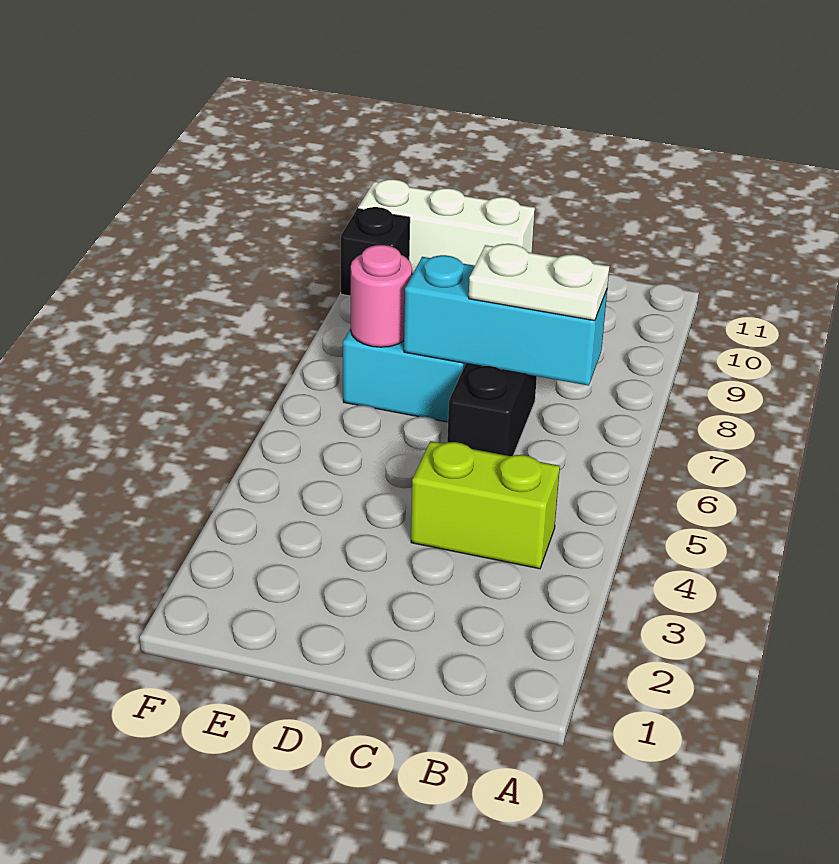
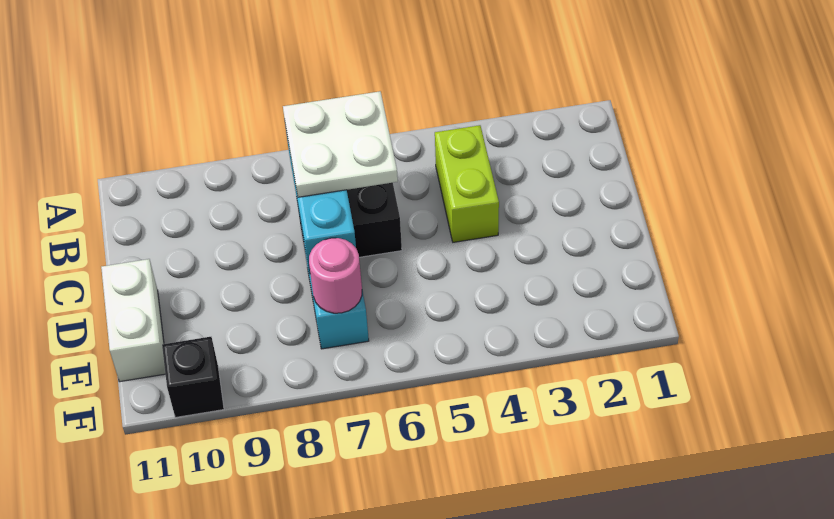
white plate B7:C7 level 3 -> white plate B6:C7 level 3
white brick D11:F11 level 1 -> white brick D11:E11 level 1

